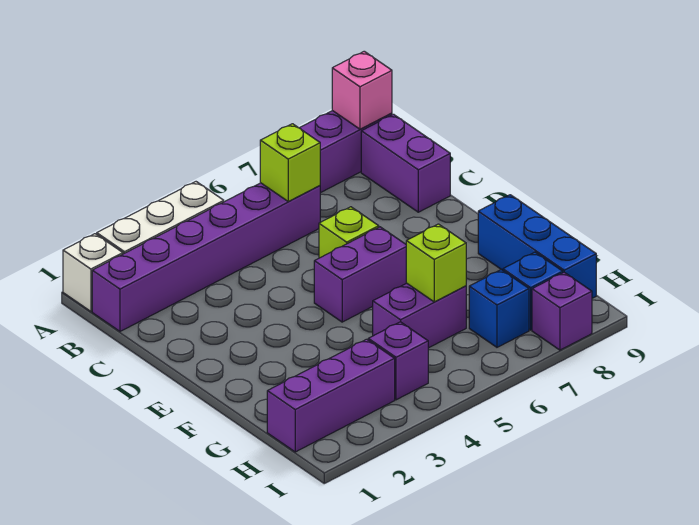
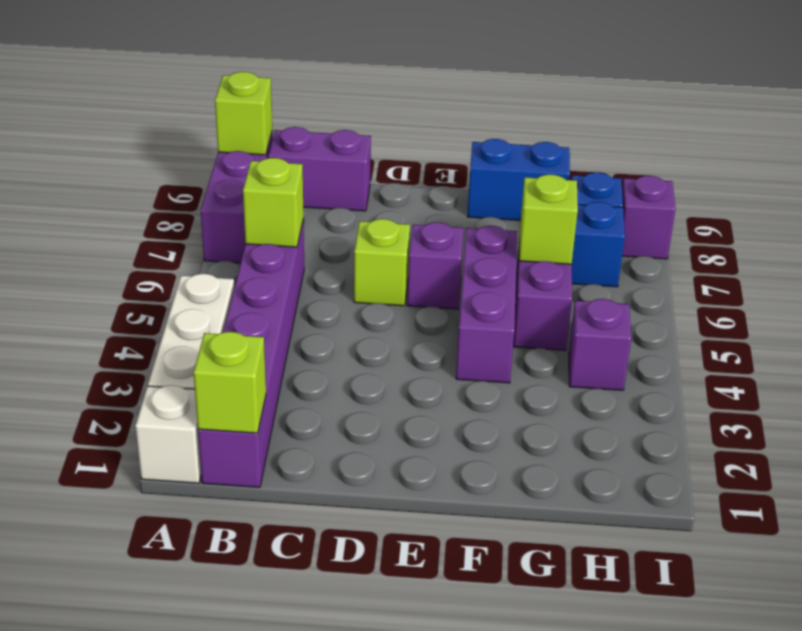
pink brick A9 level 2 -> lime brick A9 level 2
none -> lime brick B1 level 2
purple brick E5:E6 level 1 -> purple brick E6 level 1
blue brick F9:H9 level 1 -> blue brick F9:G9 level 1
purple brick H1:H3 level 1 -> purple brick F4:F6 level 1

